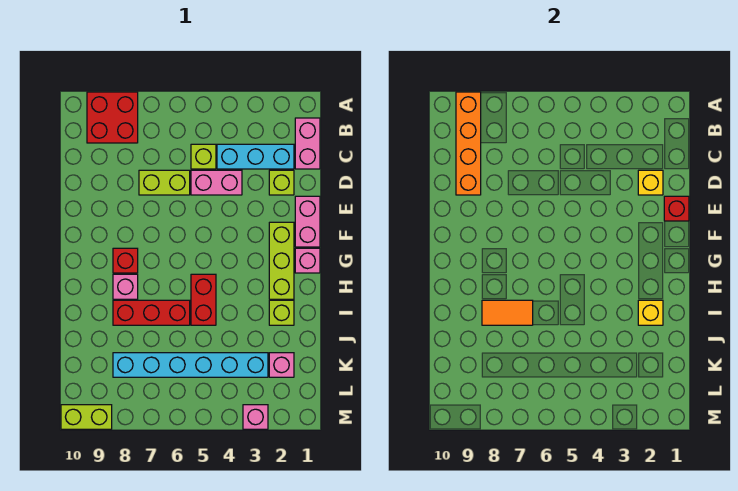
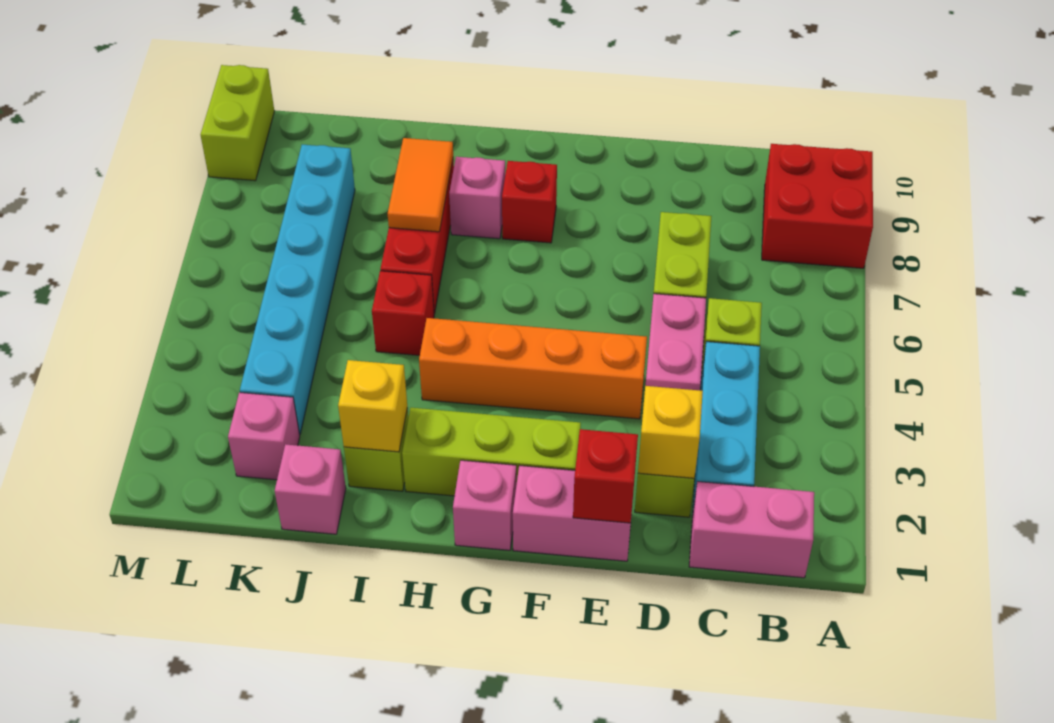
orange brick A9:D9 level 2 -> orange brick E4:H4 level 1
red brick H5:I5 level 1 -> red brick I5 level 1
pink brick M3 level 1 -> pink brick J1 level 1

